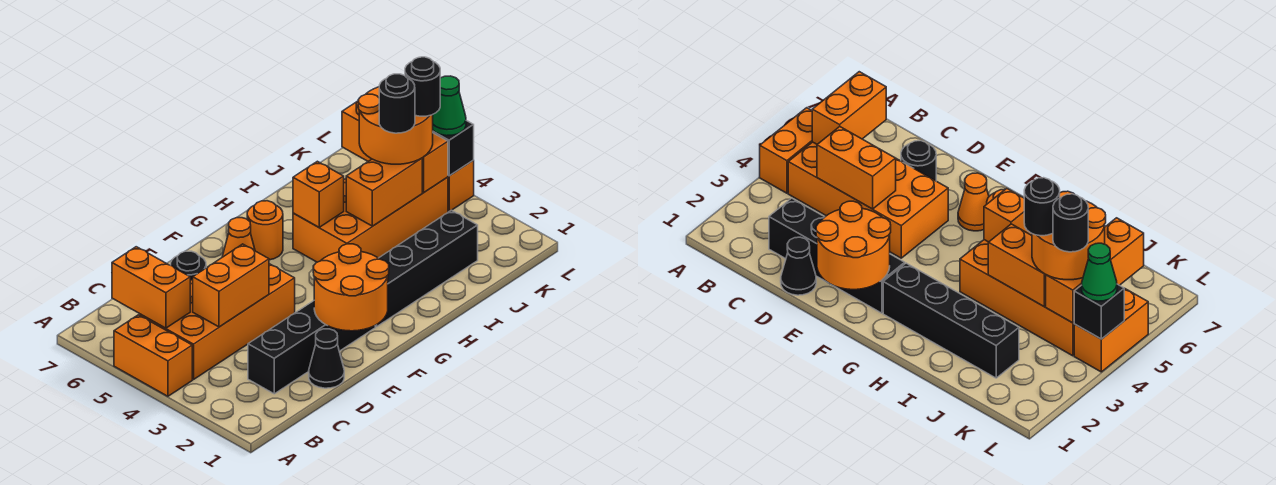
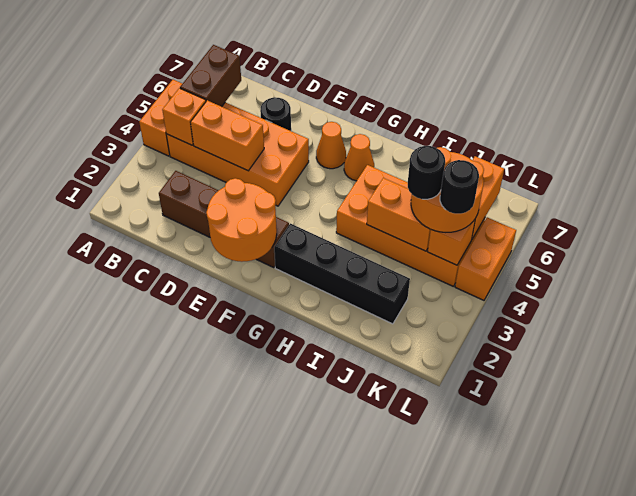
orange brick B5:B6 level 2 -> brown brick B5:B6 level 2
black brick C2:F2 level 1 -> brown brick C2:F2 level 1
black cone D1 level 1 -> none
orange round brick G6 level 1 -> orange cone G6 level 1
orange brick H5 level 2 -> orange brick B4 level 2
black brick L4 level 2 -> none
green cone L4 level 3 -> none

